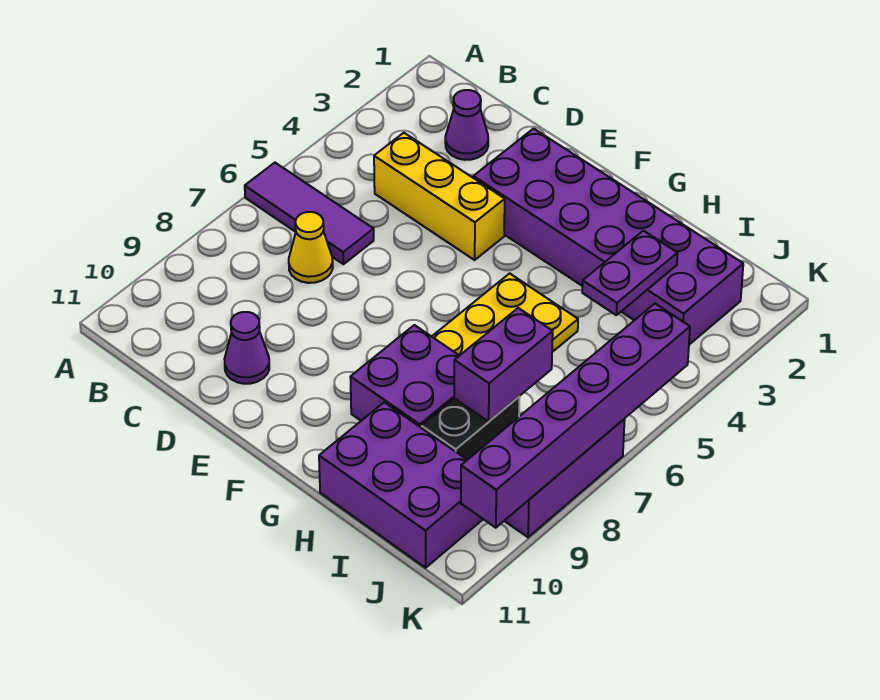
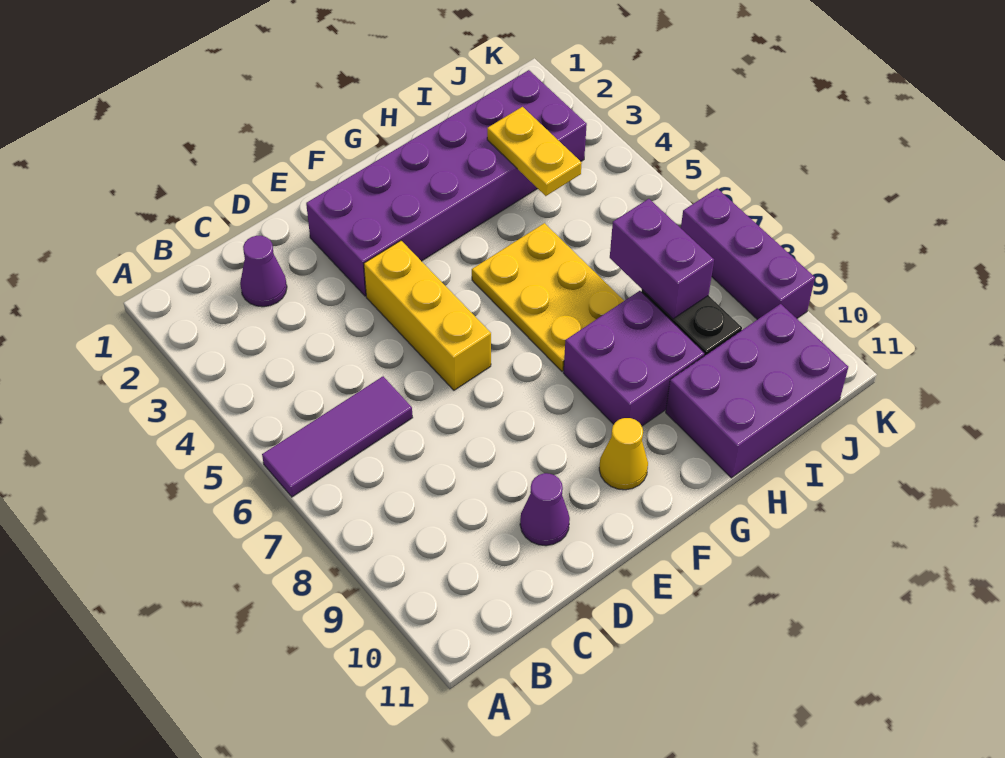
yellow brick C4:E4 level 1 -> yellow brick E4:E6 level 1
yellow cone C7 level 1 -> yellow cone F10 level 1
purple plate I3:I4 level 2 -> yellow plate I3:I4 level 2
purple brick K5:K10 level 2 -> none

